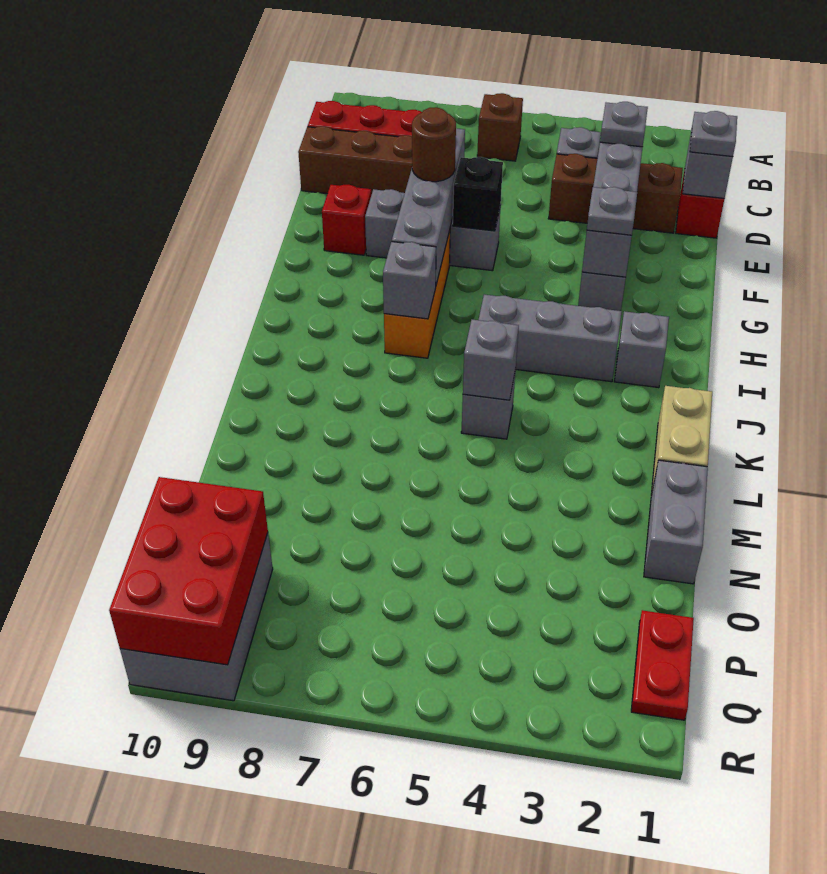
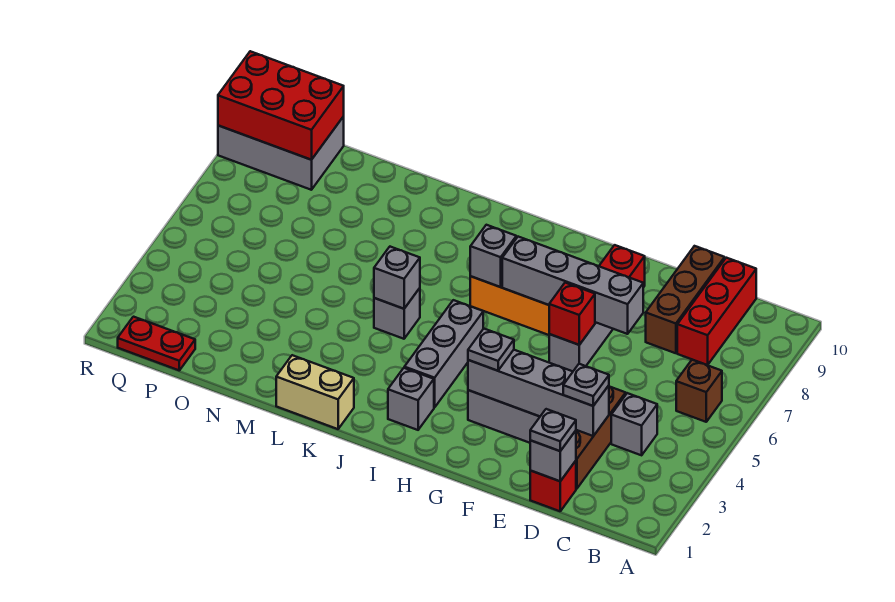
black brick F6 level 2 -> red brick F6 level 2
brown round brick F7 level 3 -> none
grey brick M1:N1 level 1 -> none

